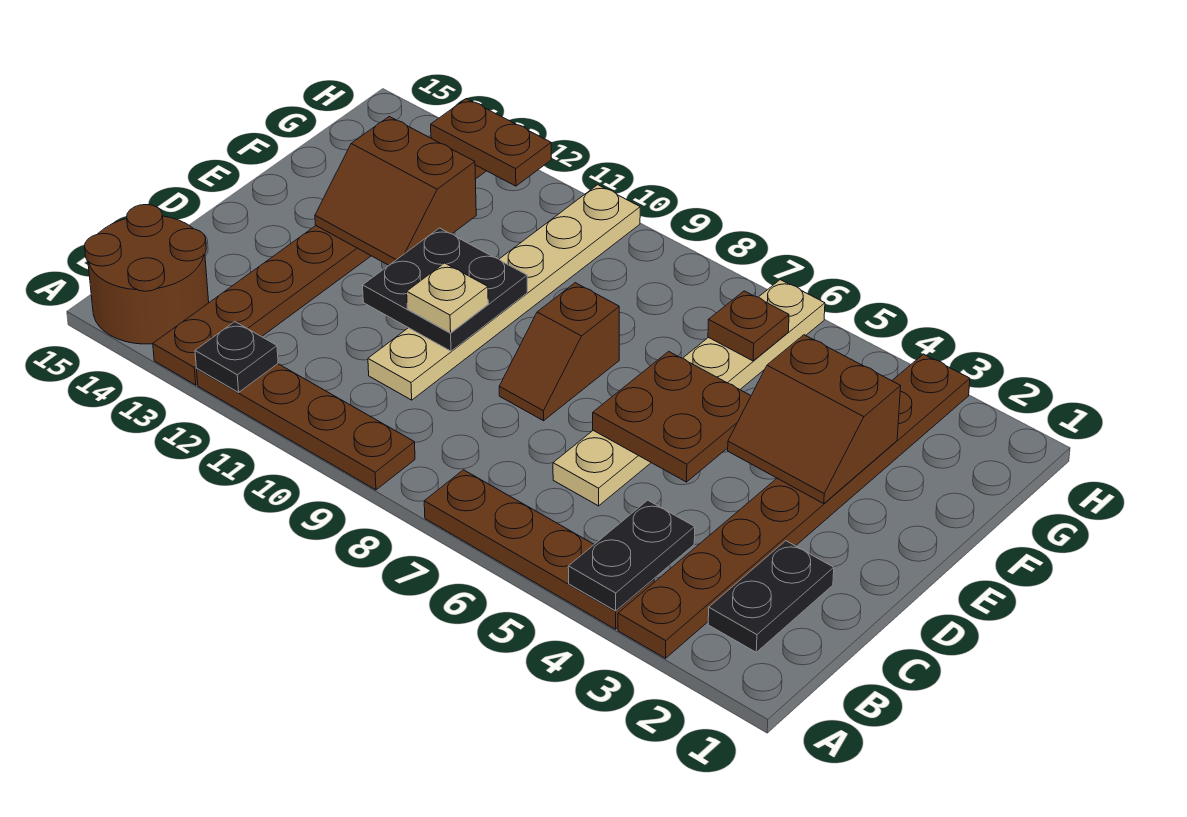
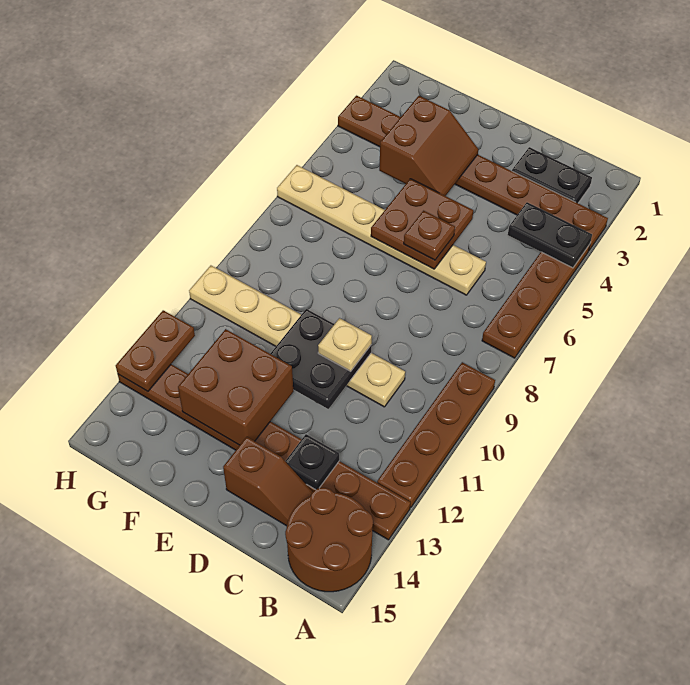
black plate A12 level 2 -> black plate C13 level 2
brown slope D8:E8 level 1 top E -> brown slope C14:D14 level 1 top D
brown slope E12:F13 level 2 top F -> brown brick E12:F13 level 2
brown plate G6 level 2 -> brown plate D6 level 3

